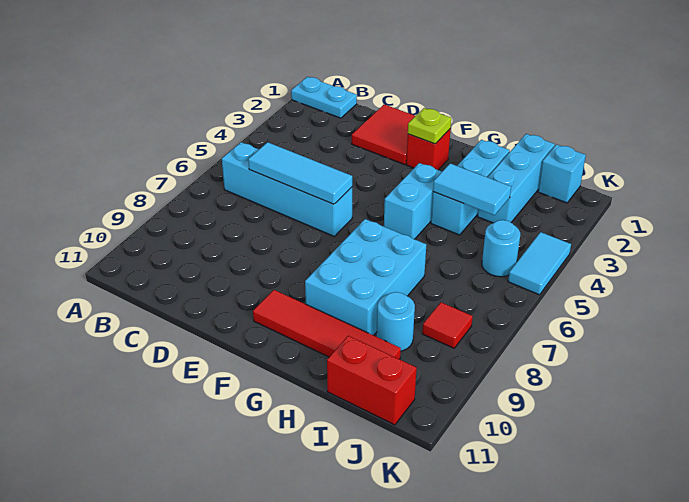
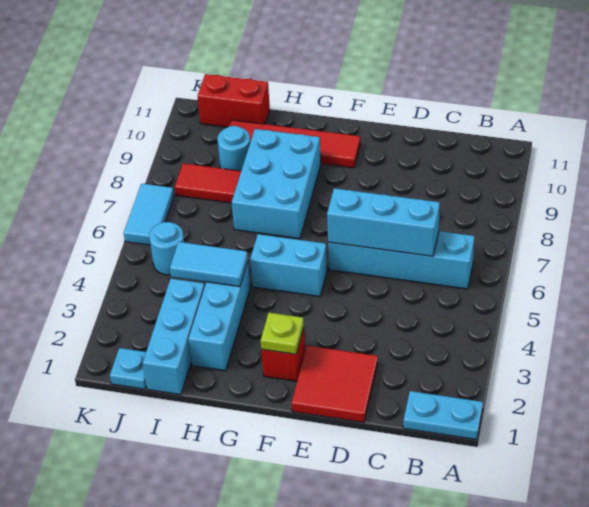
cyan tile C6:E6 level 2 -> cyan brick C6:E6 level 2
cyan brick G4:G5 level 1 -> cyan brick F5:G5 level 1
cyan brick J1 level 1 -> cyan plate J1 level 1
red tile J8 level 1 -> red tile I8:J8 level 1
cyan tile K4:K5 level 1 -> cyan tile K6:K7 level 1

